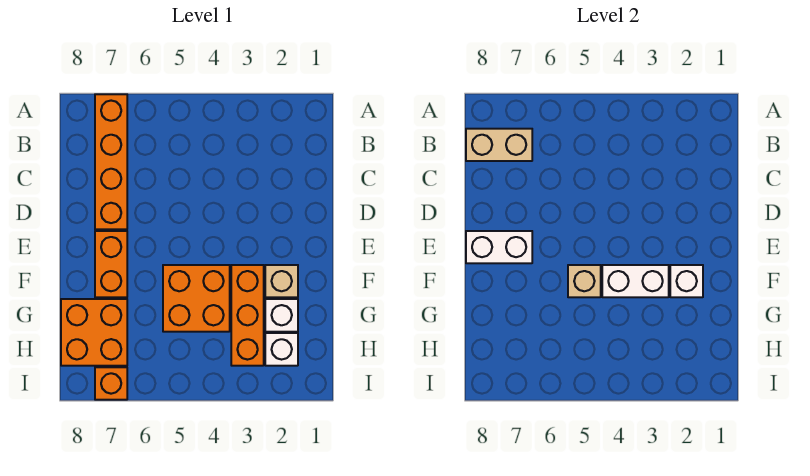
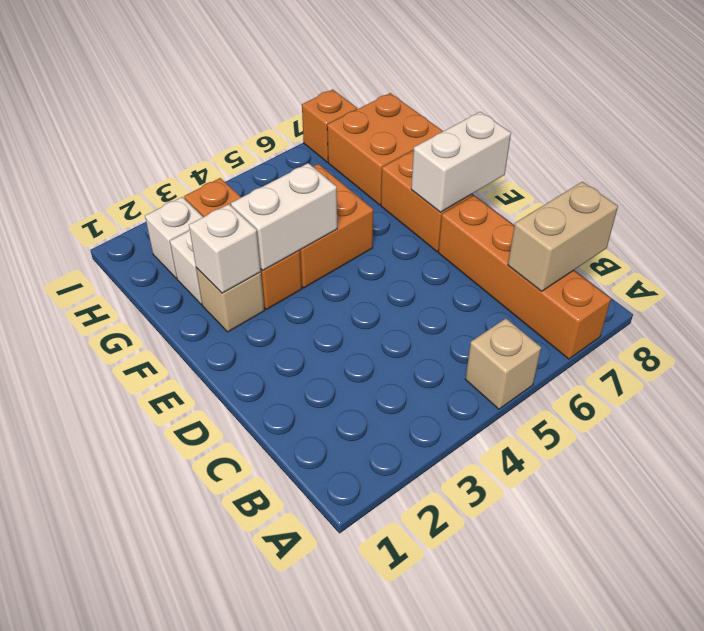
tan brick F5 level 2 -> tan brick A5 level 1

